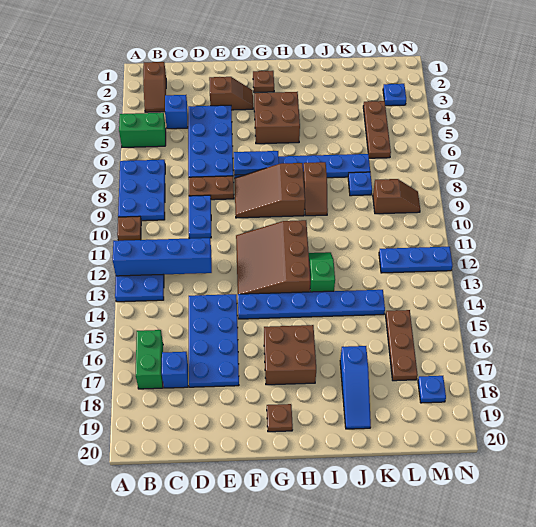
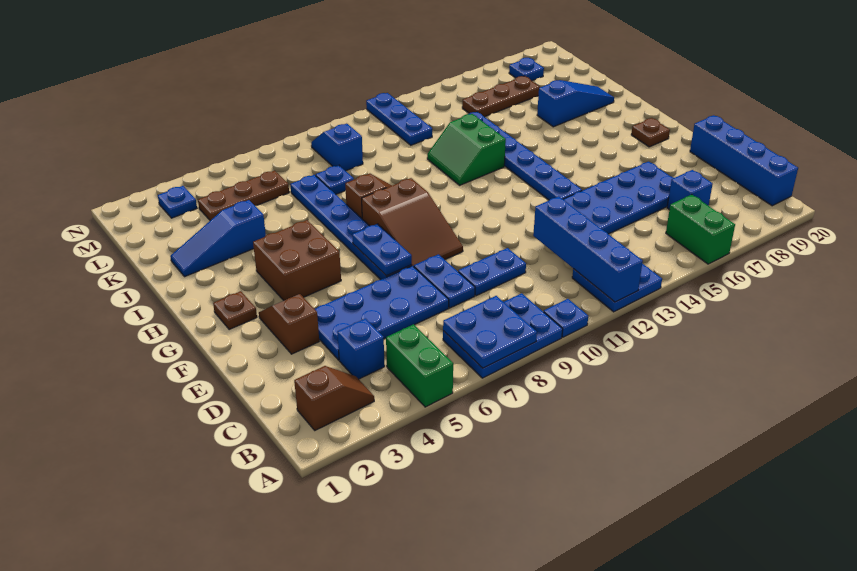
none -> blue plate A7:B8 level 2
brown plate A10 level 1 -> blue plate A10 level 1
green brick B16:B17 level 1 -> green brick A16:B16 level 1
none -> blue brick B20:E20 level 1
brown plate D8:E8 level 1 -> blue plate D8:E8 level 1
brown slope F11:H13 level 1 top H -> none
brown brick G16:H17 level 1 -> none
green slope I12:I13 level 1 top 13 -> green slope I12:J13 level 1 top 13
none -> blue slope J2:J4 level 1 top 4
brown slope L9:M9 level 1 top L -> blue slope L9:M9 level 1 top L

